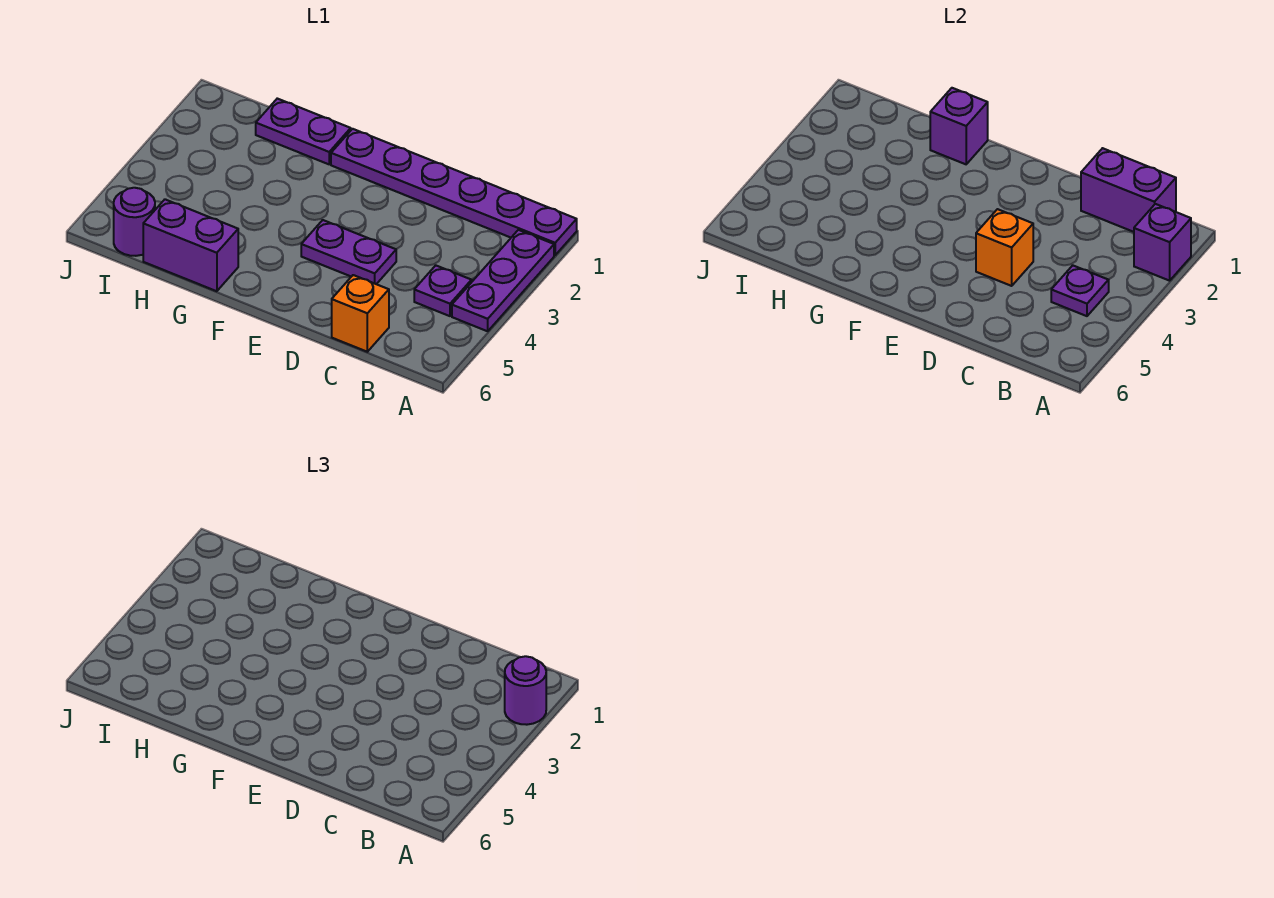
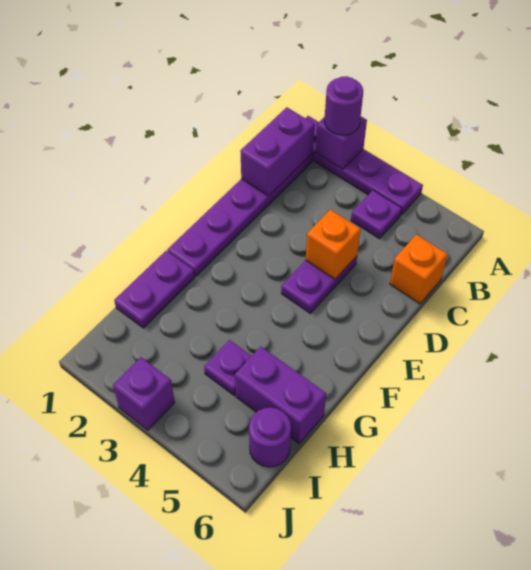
purple plate B4 level 2 -> purple plate H4 level 1
purple brick G1 level 2 -> purple brick J3 level 1
purple brick G6:H6 level 1 -> purple brick H5:H6 level 1

